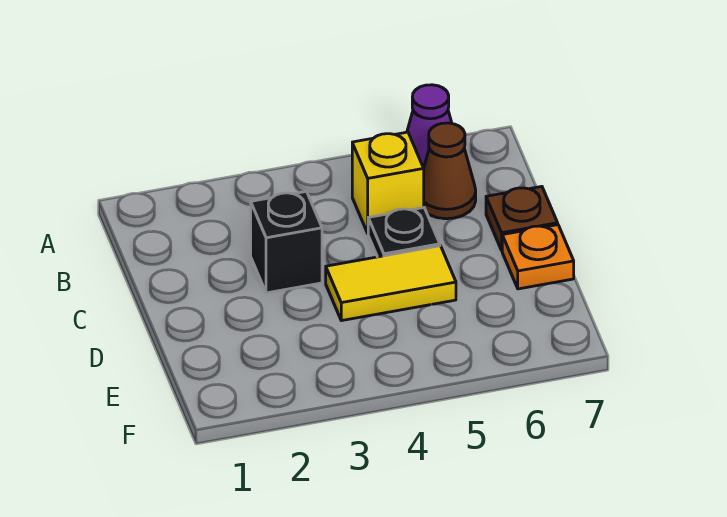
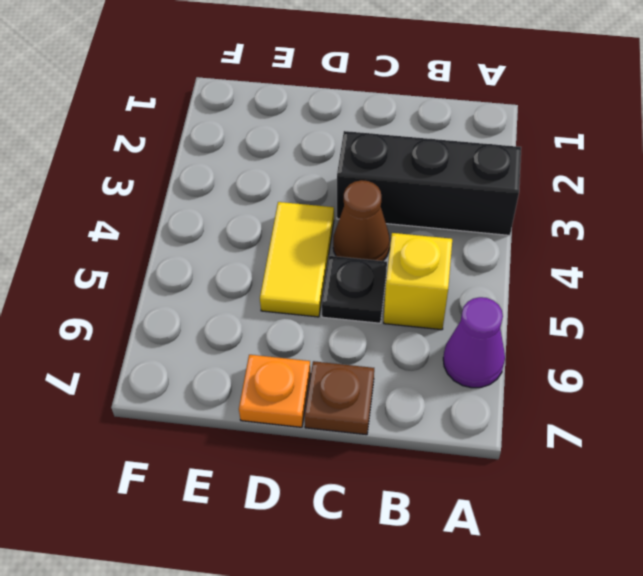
brown cone B6 level 1 -> brown cone C4 level 1
black brick C3 level 1 -> black brick A3:C3 level 1

